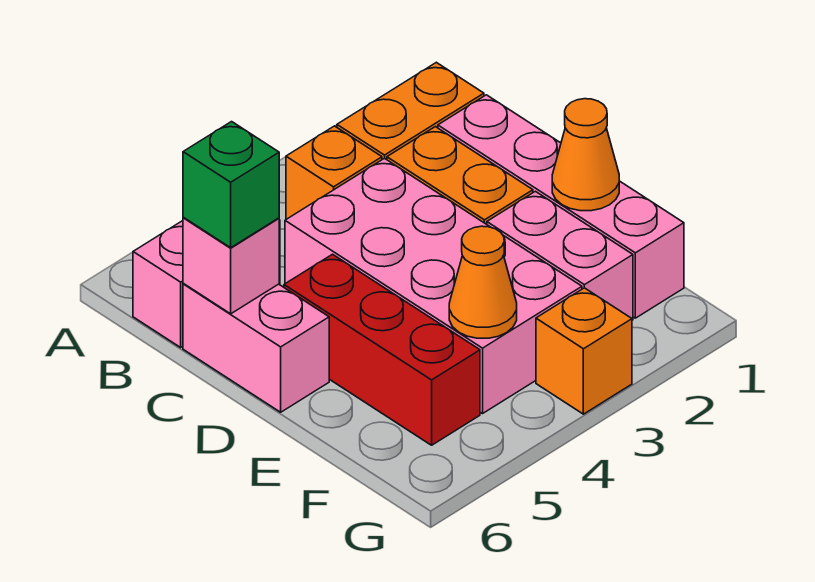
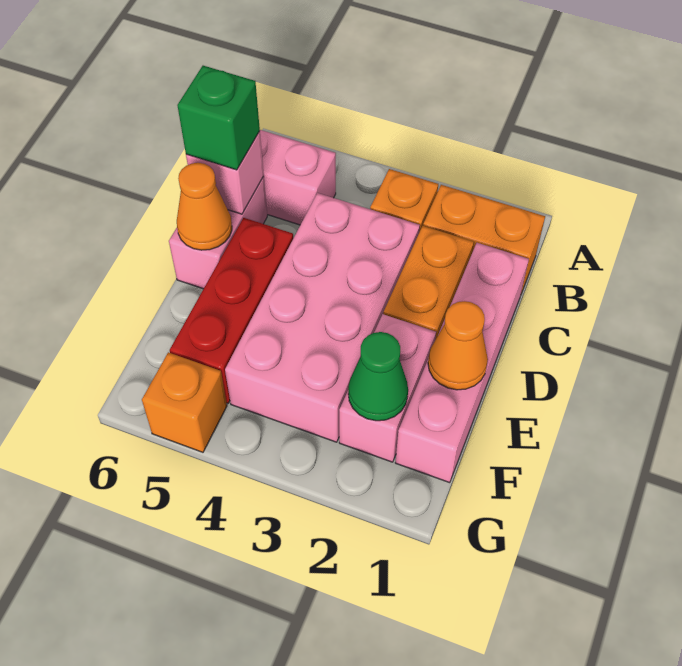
none -> green cone F2 level 2
orange cone F4 level 2 -> orange cone D6 level 2
orange brick G3 level 1 -> orange brick G5 level 1

